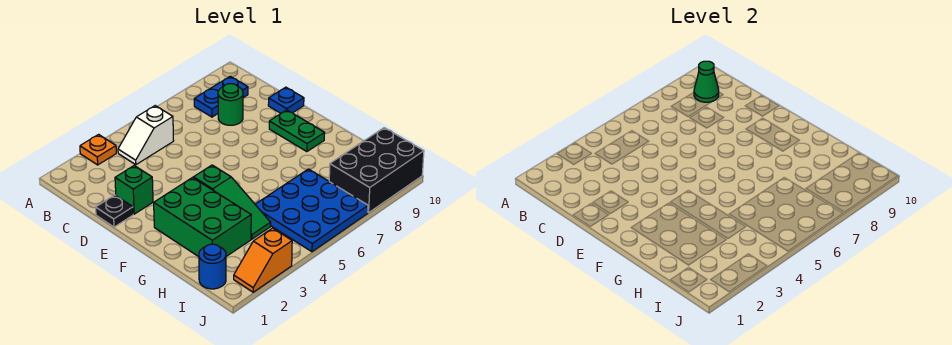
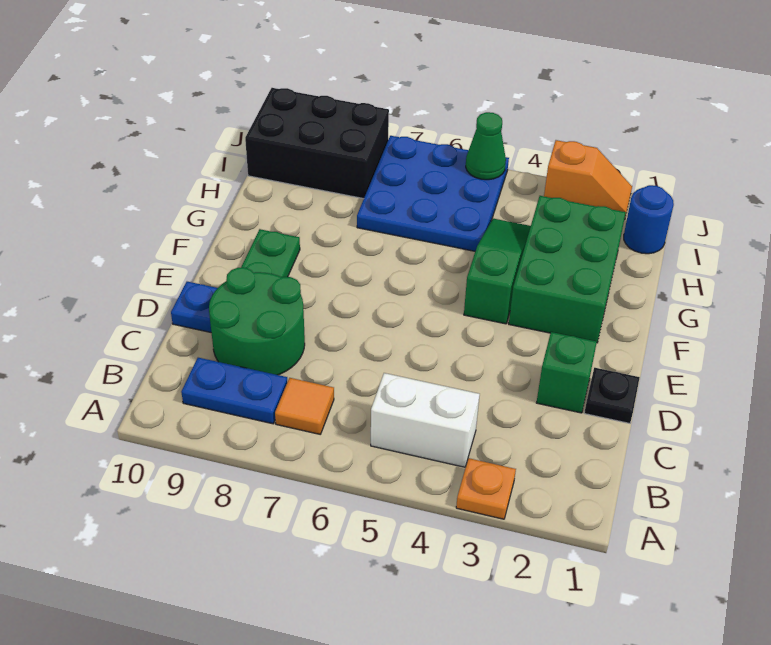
white slope B4:B5 level 1 top 5 -> white brick B4:B5 level 1
none -> orange tile B7 level 1
green cone B9 level 2 -> green cone J5 level 2
green round brick C8 level 1 -> green round brick C8:D9 level 1

